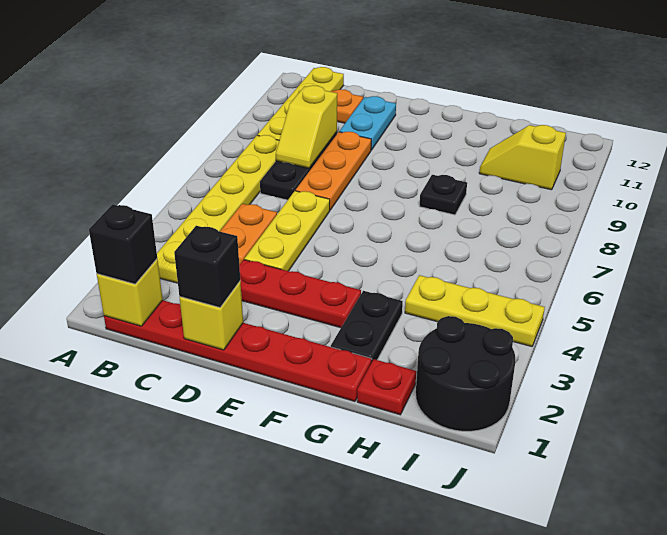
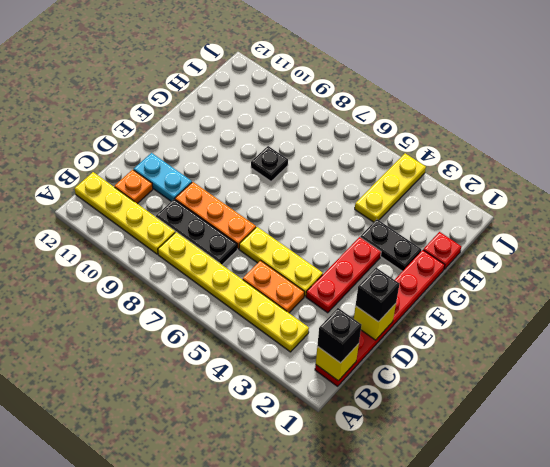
yellow slope C8:C9 level 2 top 9 -> none
yellow slope H10:I10 level 1 top I -> none
black round brick I1:J2 level 1 -> none

